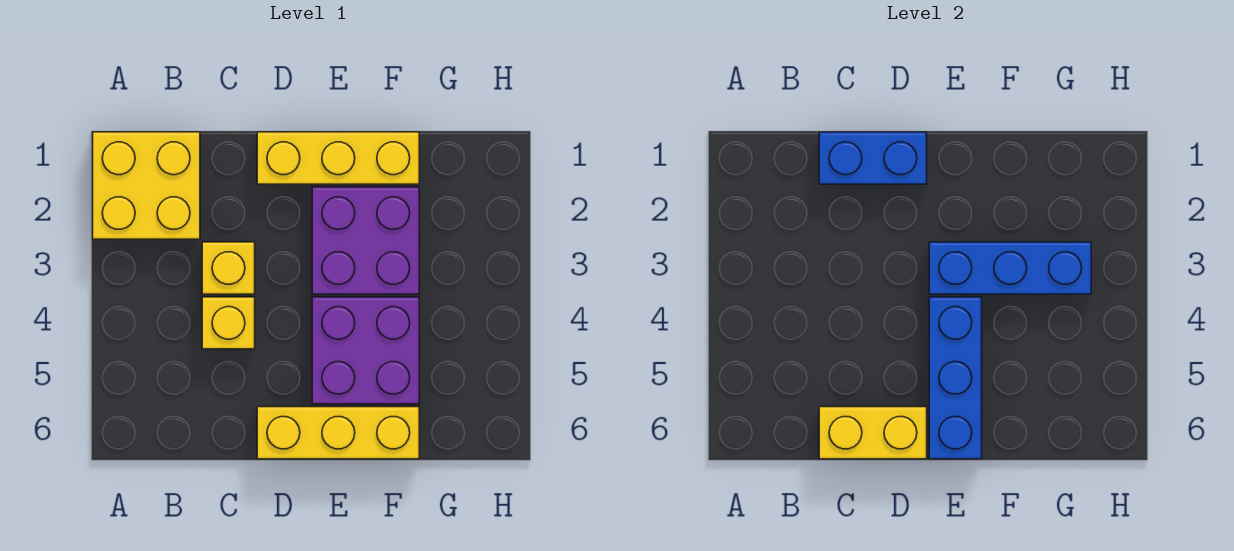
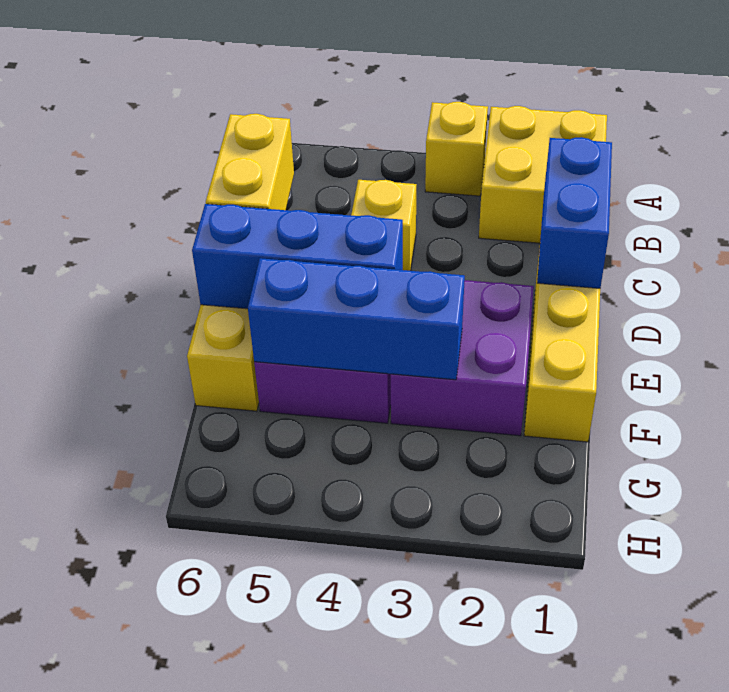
yellow brick C3 level 1 -> yellow brick A3 level 1
blue brick E3:G3 level 2 -> blue brick F3:F5 level 2

